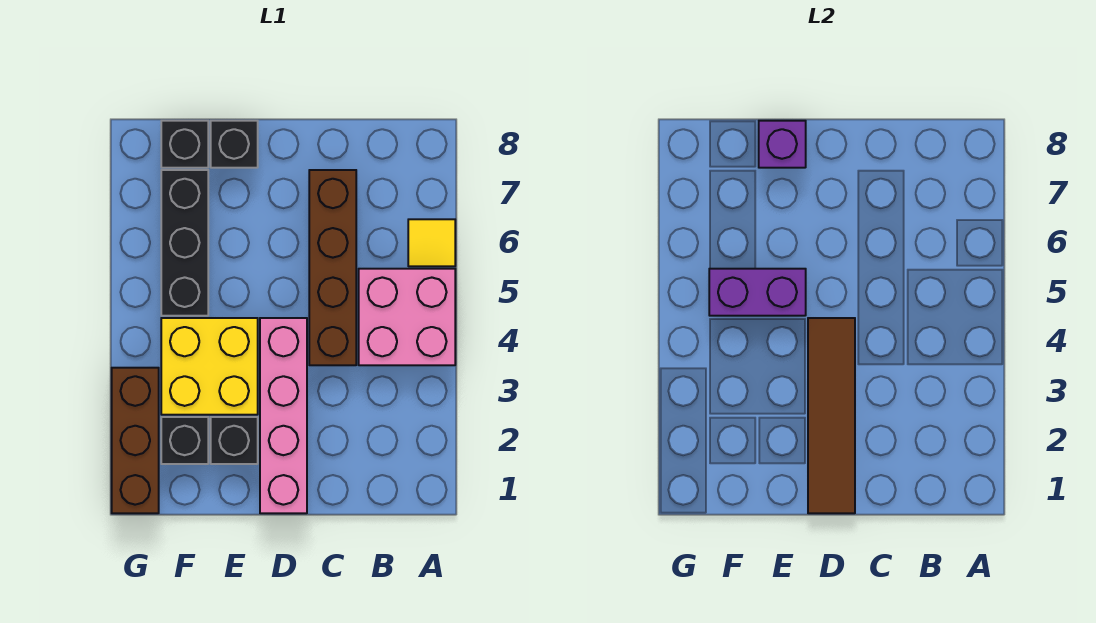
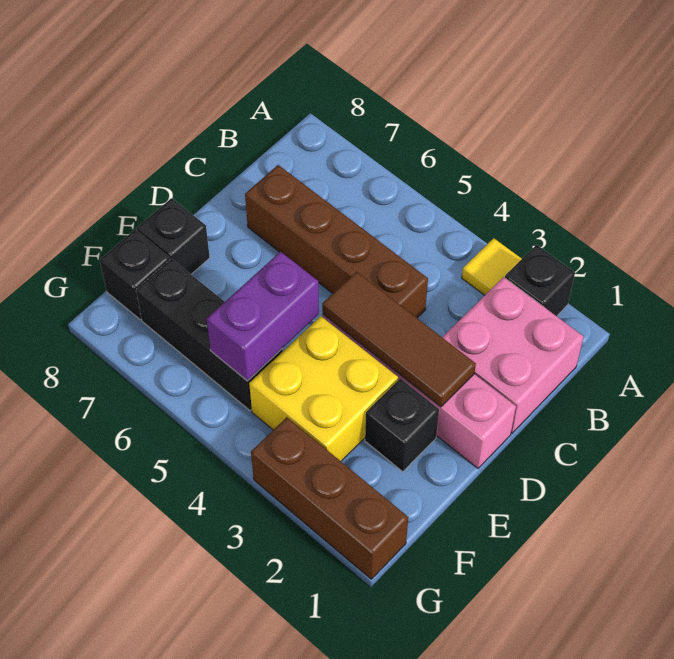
pink brick A4:B5 level 1 -> pink brick B1:C2 level 1
yellow tile A6 level 1 -> yellow tile A3 level 1
brown tile D1:D4 level 2 -> brown tile D2:D4 level 2
purple brick E8 level 2 -> none
black brick F2 level 1 -> black brick A2 level 1

